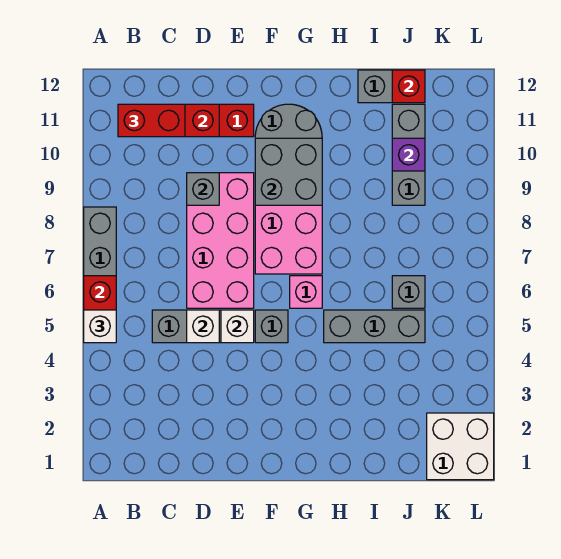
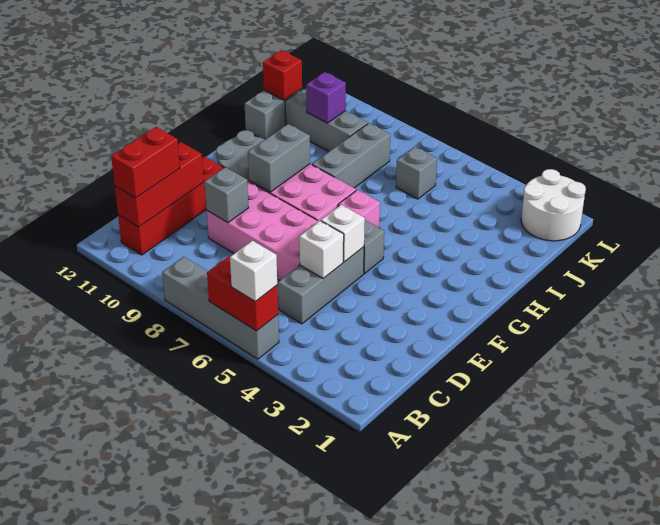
grey brick F9:G10 level 2 -> grey brick F9:G9 level 2
grey brick H5:J5 level 1 -> grey brick H8:J8 level 1
white brick K1:L2 level 1 -> white round brick K1:L2 level 1

